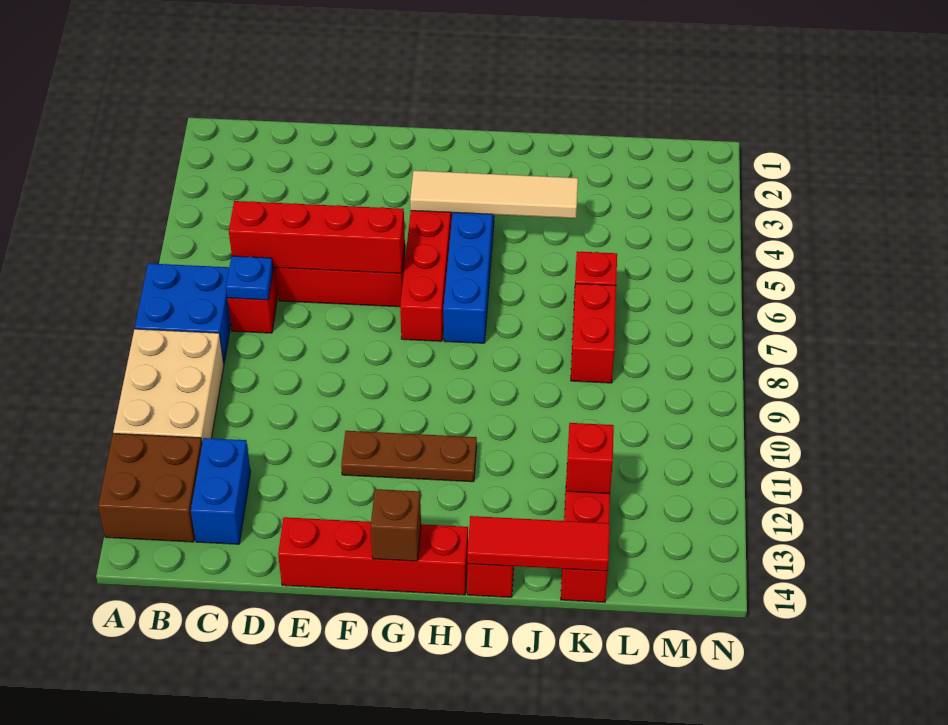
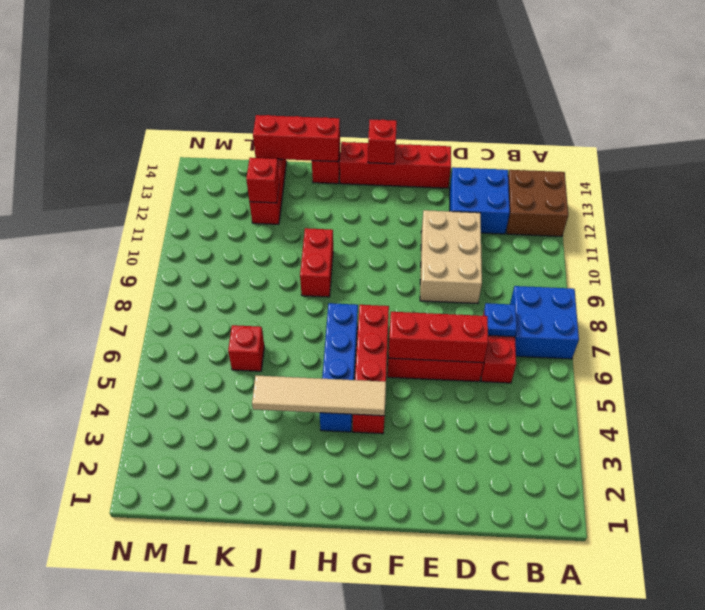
tan brick A9:B11 level 1 -> tan brick D9:E11 level 1
red brick C6:F6 level 2 -> red brick D6:F6 level 2
blue brick C12:C13 level 1 -> blue brick C12:D13 level 1
brown plate F11:H11 level 1 -> none
brown brick G14 level 2 -> red brick G14 level 2
red tile I14:K14 level 2 -> red brick I14:K14 level 2
red brick K7:K8 level 1 -> red brick I9:I10 level 1

